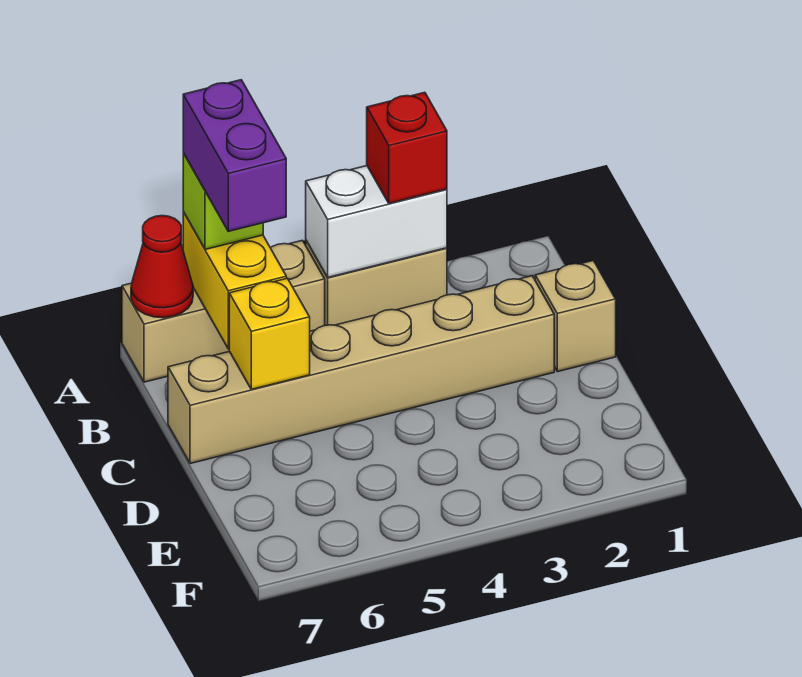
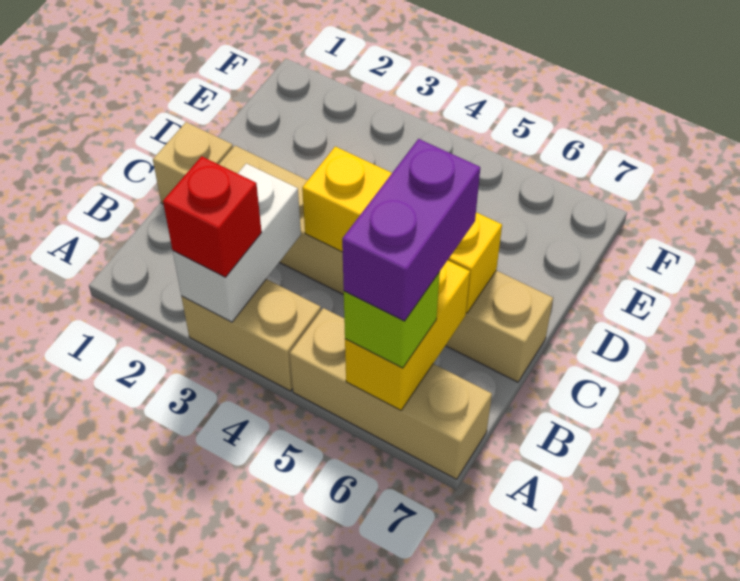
white brick A3:A4 level 2 -> white brick A3:B3 level 2
red cone A7 level 2 -> none
yellow brick C6 level 2 -> yellow brick C4:C6 level 2

